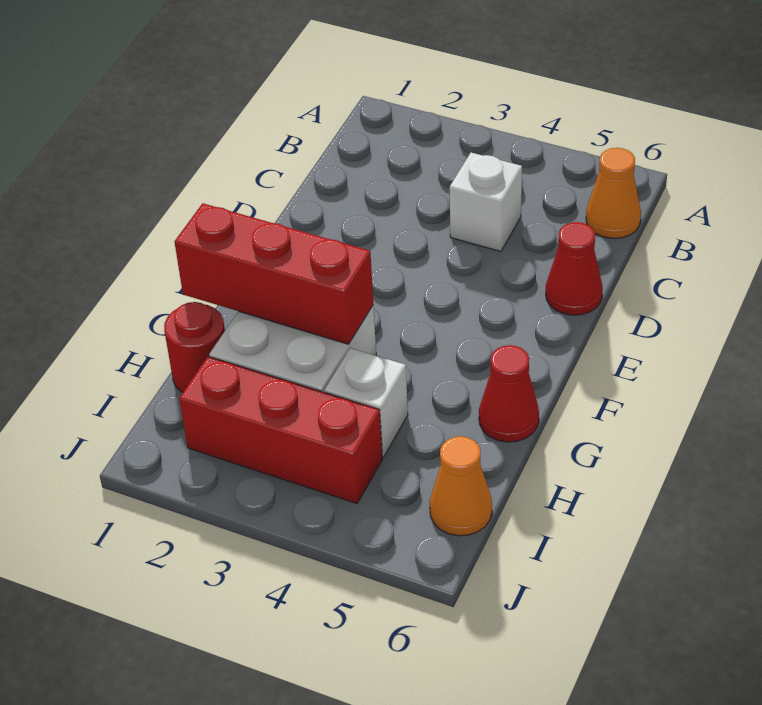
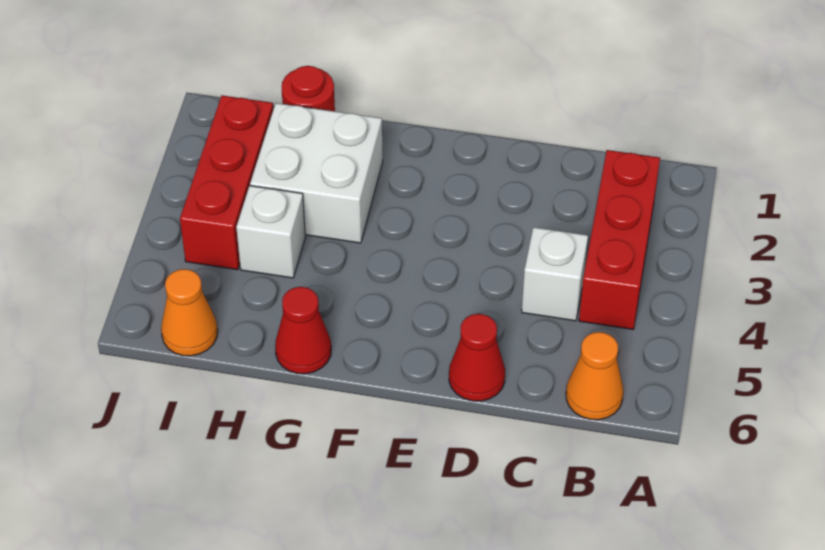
red brick G1:G3 level 2 -> red brick B2:B4 level 1

